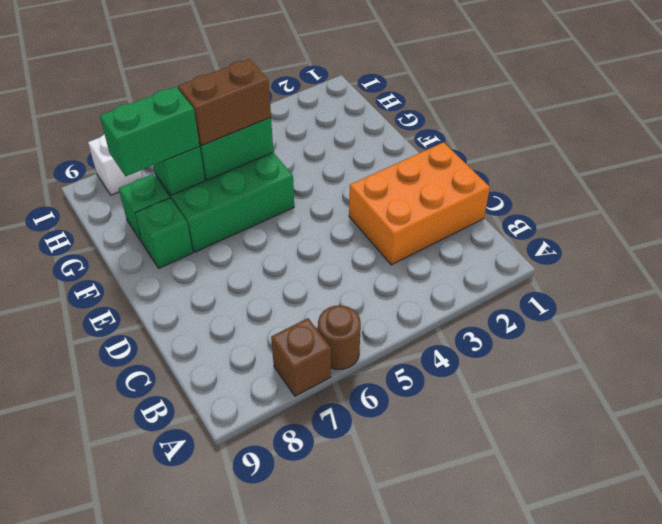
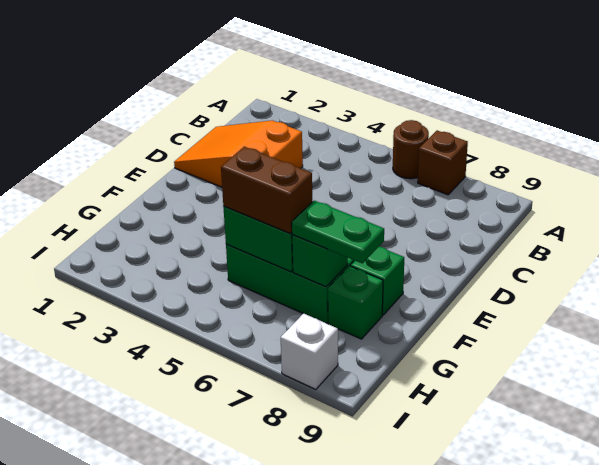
orange brick C1:D3 level 1 -> orange slope C1:D3 level 1 top 3
green brick G7:G8 level 3 -> green plate G7:G8 level 3

